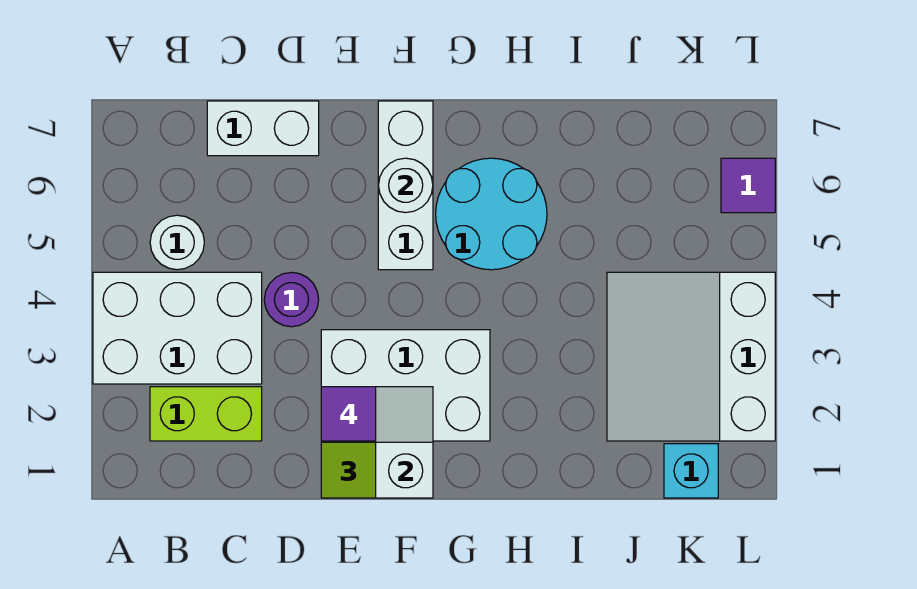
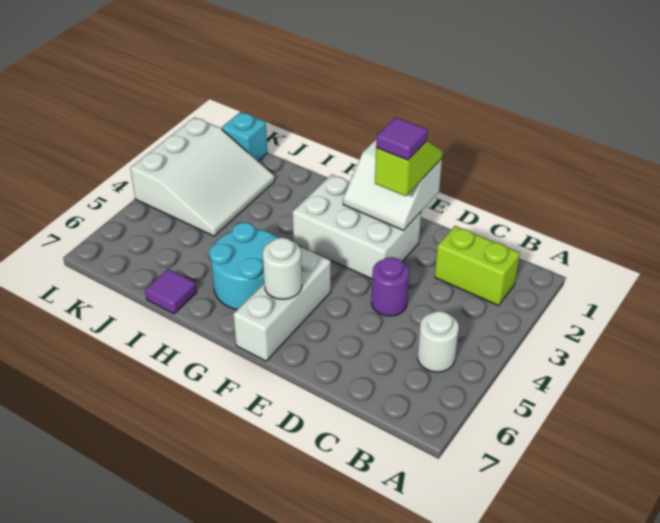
white brick A3:C4 level 1 -> none
white brick C7:D7 level 1 -> none
purple tile L6 level 1 -> purple tile I7 level 1

